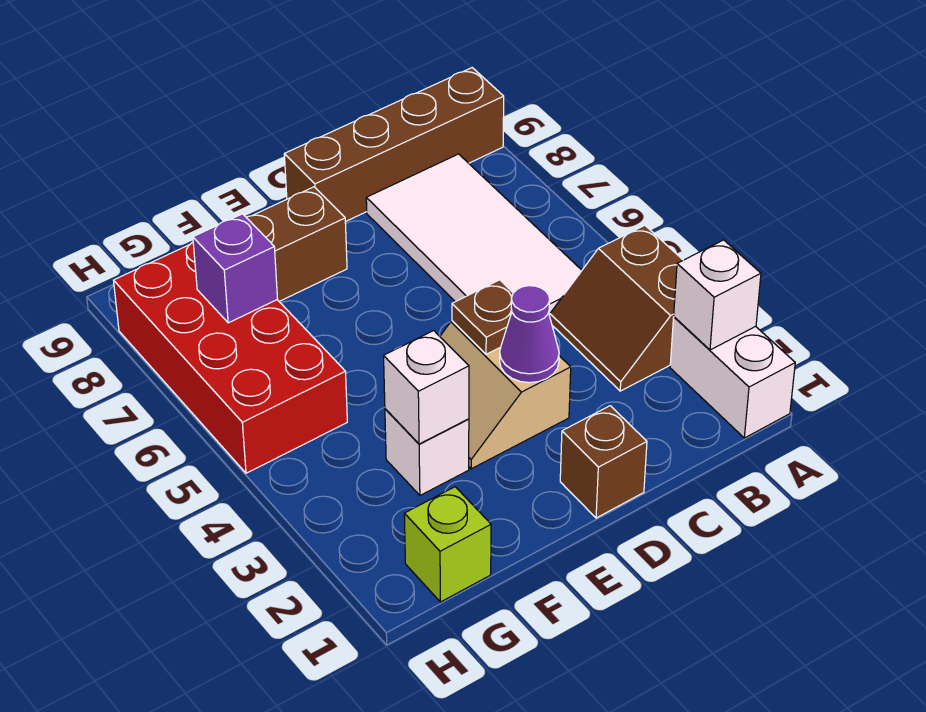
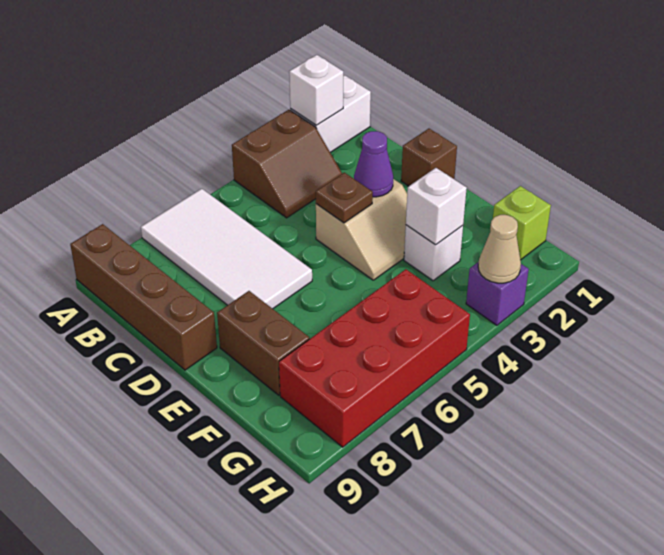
white tile B5:C8 level 1 -> white tile A6:D7 level 1
purple brick G7 level 2 -> purple brick H3 level 1
none -> tan cone H3 level 2

